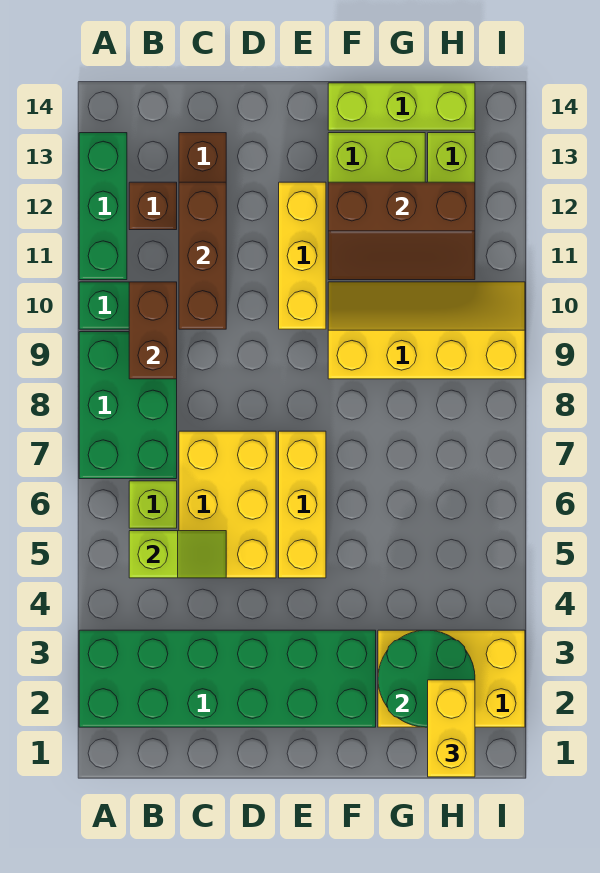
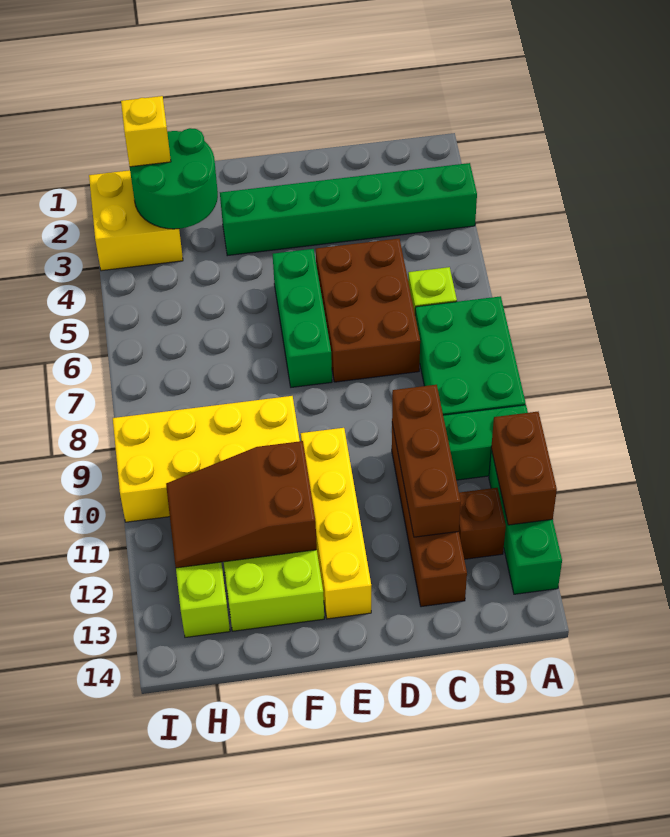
green brick A2:F3 level 1 -> green brick A3:F3 level 1
lime slope B5:C5 level 2 top B -> none
brown brick B9:B10 level 2 -> brown brick A11:A12 level 2
yellow brick C5:D7 level 1 -> brown brick C5:D7 level 1
yellow brick E5:E7 level 1 -> green brick E5:E7 level 1
yellow brick E10:E12 level 1 -> yellow brick E10:E13 level 1
yellow slope F9:I10 level 1 top 9 -> yellow brick F9:I10 level 1
brown slope F11:H12 level 2 top 12 -> brown slope F11:H12 level 2 top F
lime brick F14:H14 level 1 -> none
yellow brick G2:I3 level 1 -> yellow brick H2:I3 level 1
yellow brick H1:H2 level 3 -> yellow brick H2 level 3

